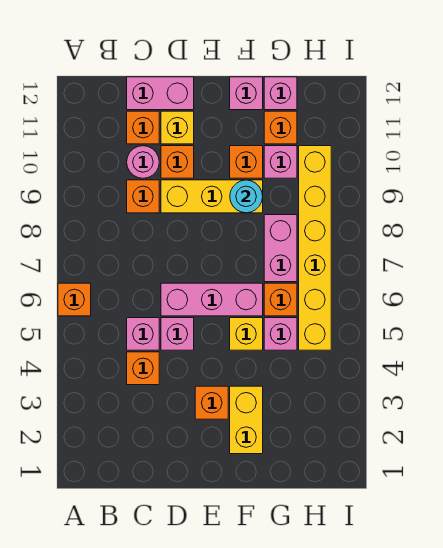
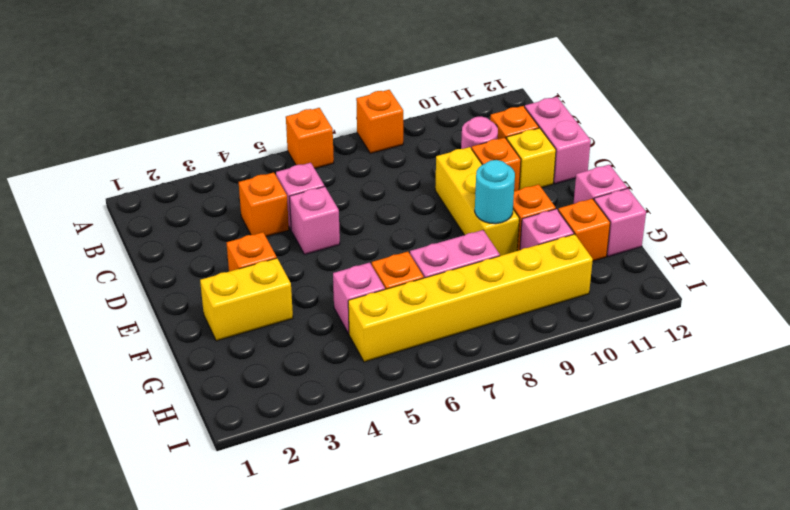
orange brick C9 level 1 -> orange brick A8 level 1
pink brick D6:F6 level 1 -> none
yellow brick F5 level 1 -> none

